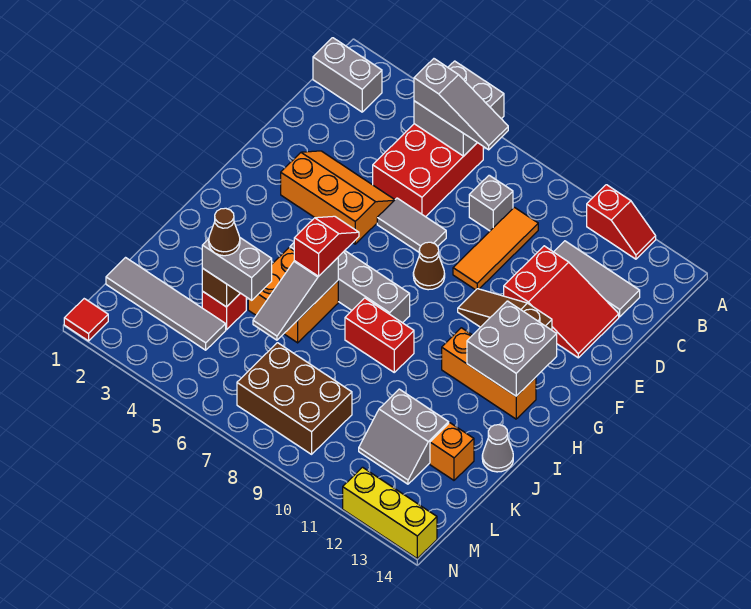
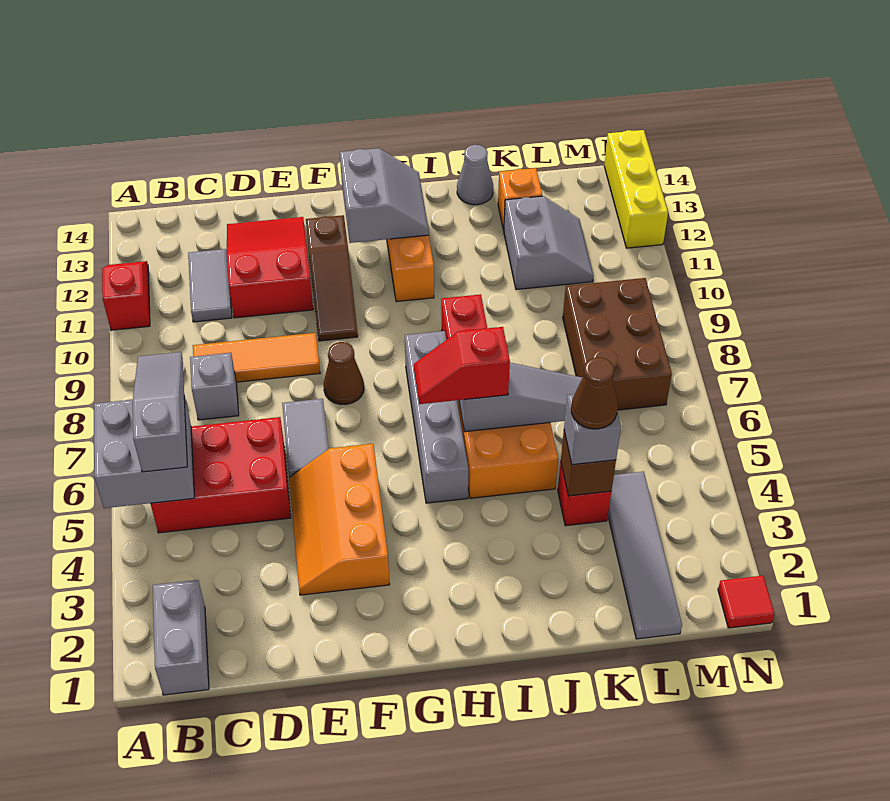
grey tile C11:C13 level 1 -> grey tile C11:C12 level 1
grey brick G12:H13 level 2 -> grey slope G12:H13 level 2 top G
grey brick K4:K5 level 3 -> grey brick K4 level 3

